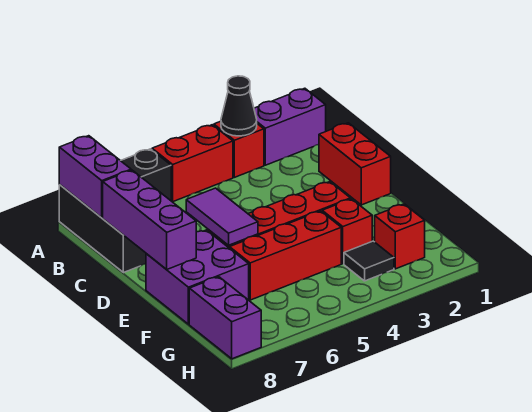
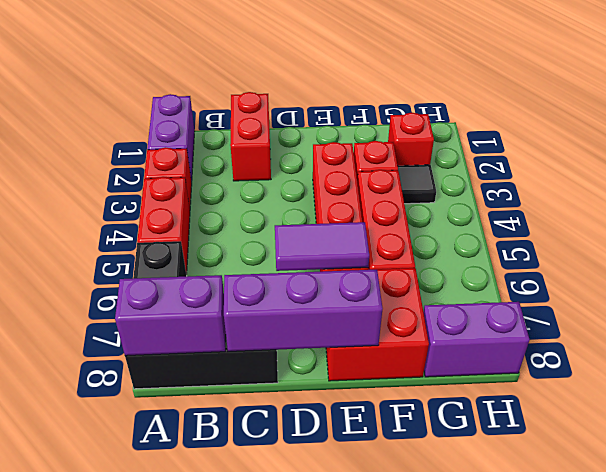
black cone A3 level 2 -> none
red brick C1:D1 level 1 -> red brick C1:C2 level 1
purple brick E7:F8 level 1 -> red brick E7:F8 level 1

